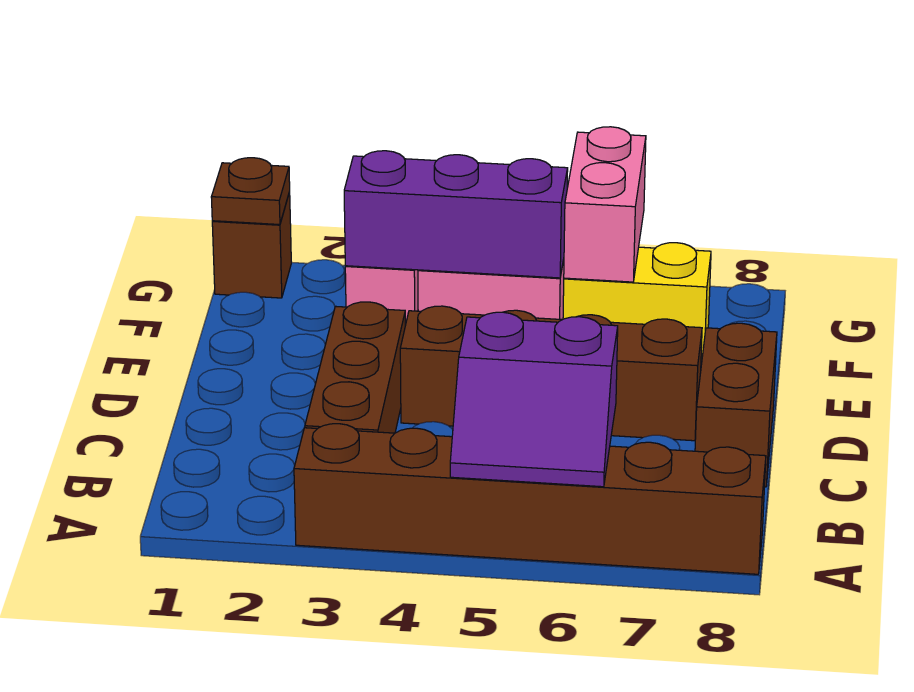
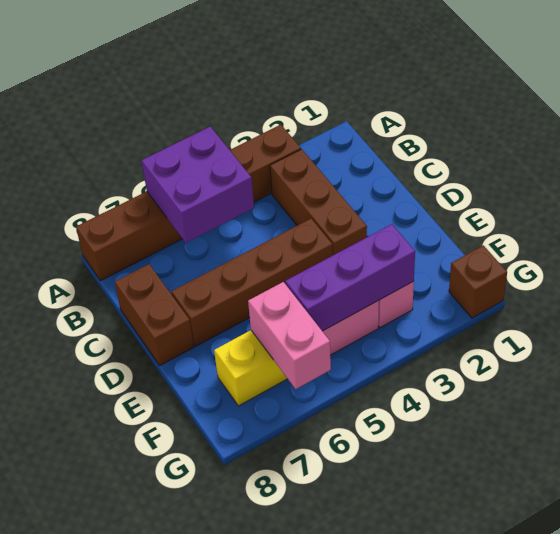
purple slope A5:B6 level 2 top B -> purple brick A5:B6 level 2
brown plate G1 level 2 -> none

